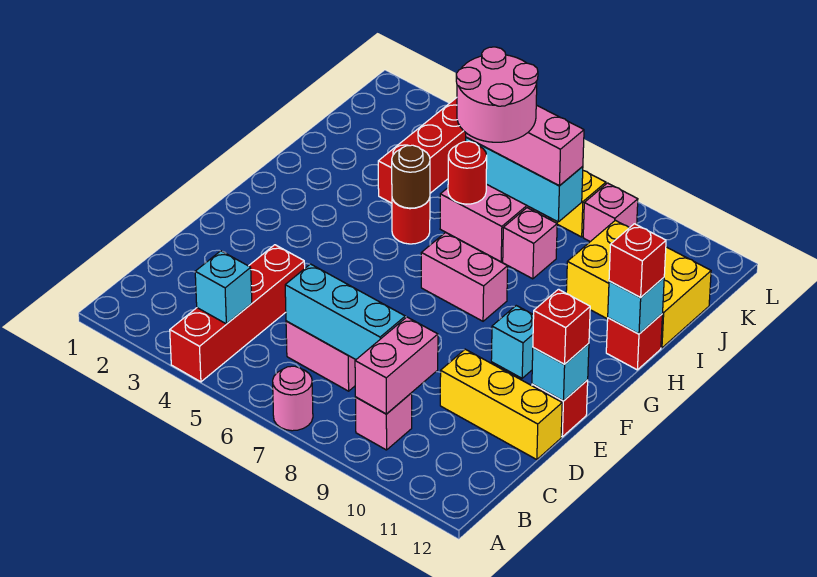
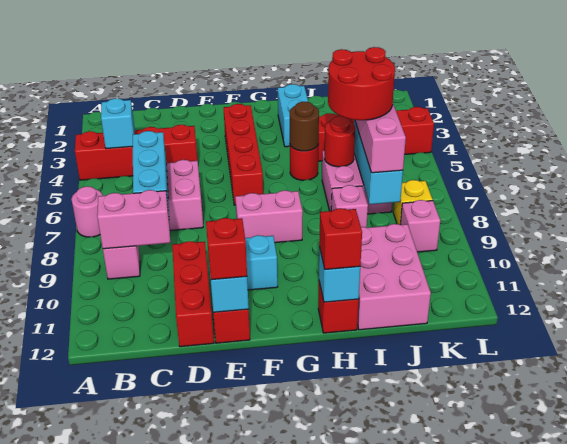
yellow brick D10:D12 level 1 -> red brick D10:D12 level 1
none -> red brick F3:F6 level 1
pink brick G7:G8 level 1 -> pink brick F8:G8 level 1
none -> cyan brick H2:H3 level 1
pink round brick I6:J7 level 4 -> red round brick I6:J7 level 4
yellow brick I10:J12 level 1 -> pink brick I10:J12 level 1

